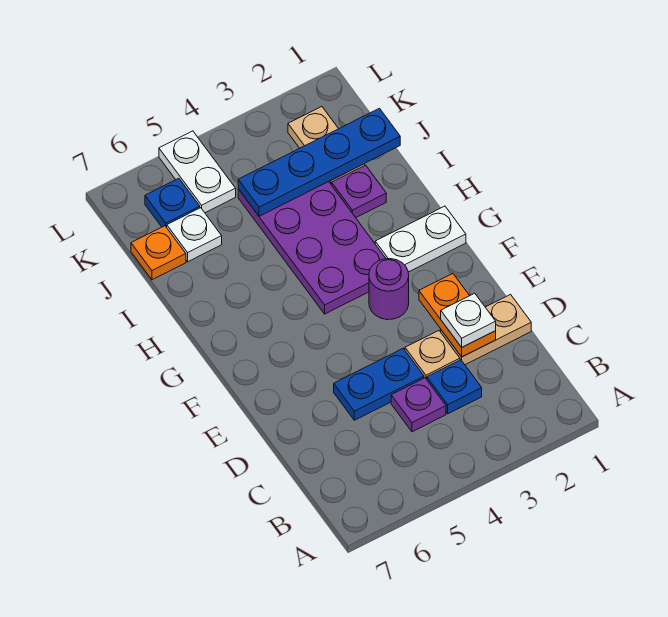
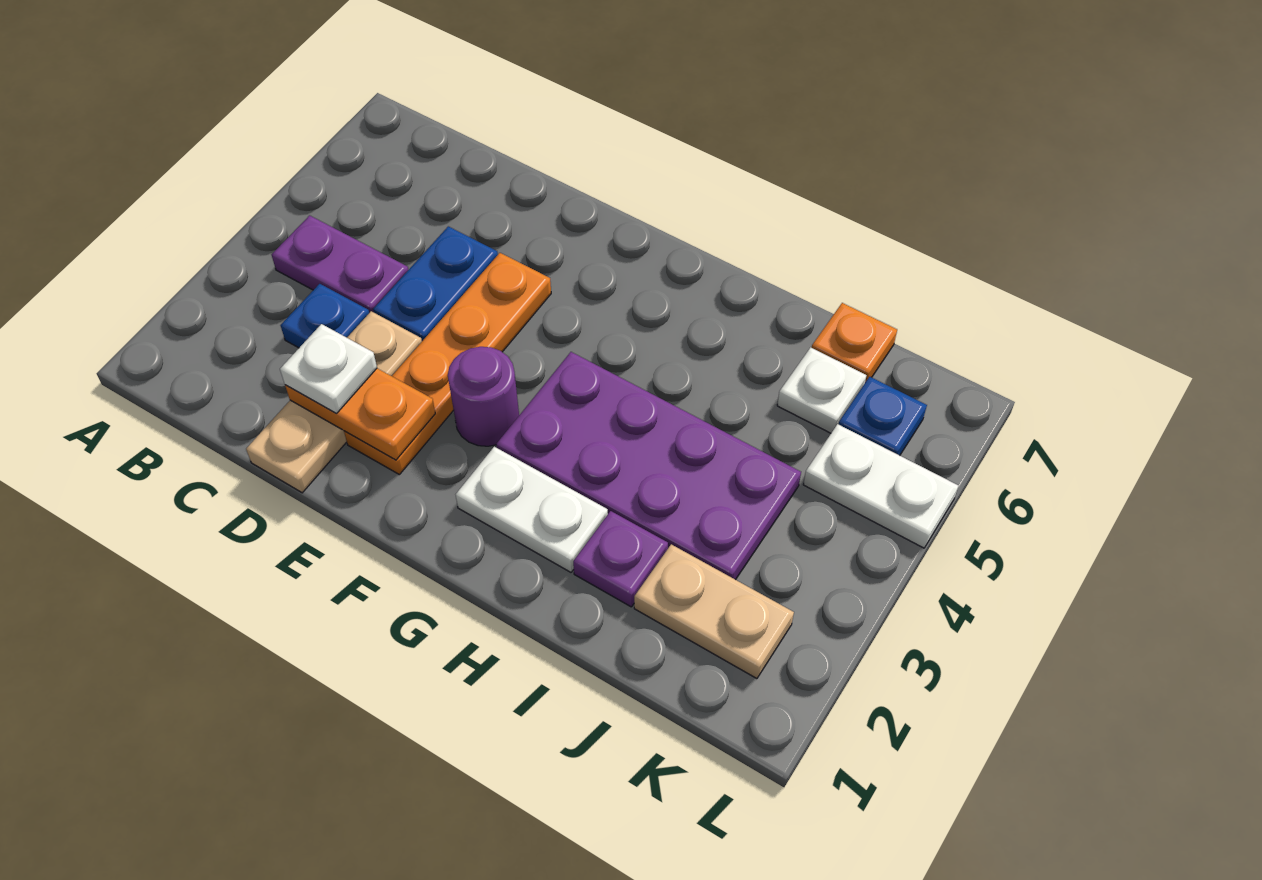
purple plate C4 level 1 -> purple plate B4:C4 level 1
none -> orange plate E2:E5 level 1
white plate G1:G2 level 1 -> white plate G2:H2 level 1
blue plate J1:J4 level 2 -> none

